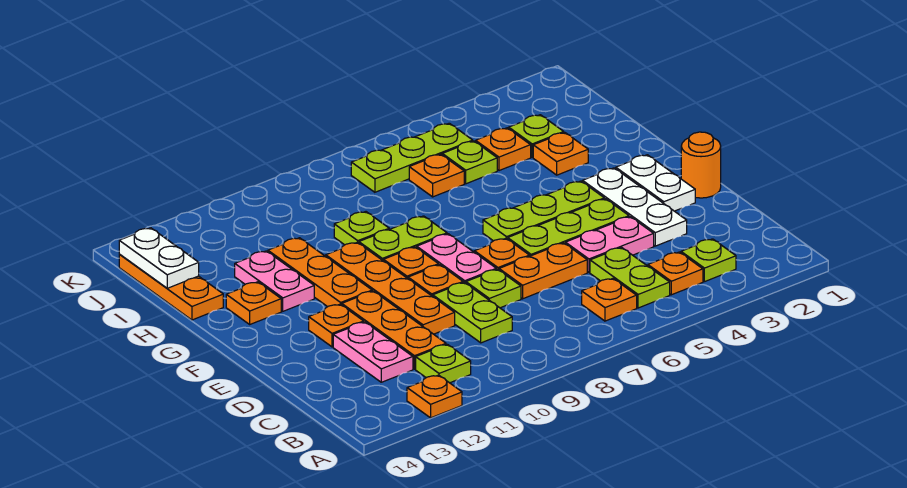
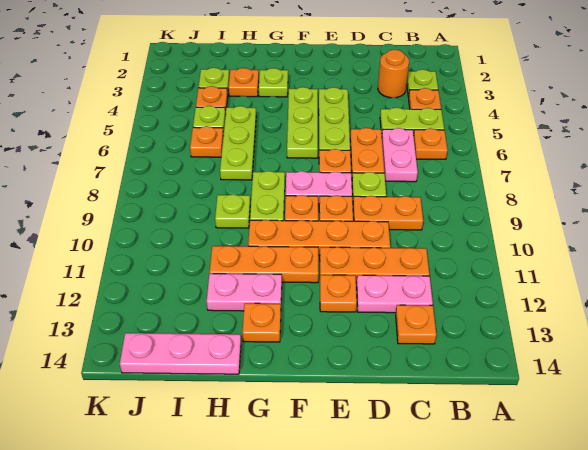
orange plate A12 level 1 -> orange plate C13 level 1
lime plate B11 level 1 -> lime plate G3 level 1
lime plate C9:D9 level 1 -> orange plate C9:D9 level 1
white plate D3:F3 level 1 -> none
pink plate D4:D5 level 1 -> pink plate C6:C7 level 1
orange round brick E1 level 1 -> orange round brick C3 level 1
white plate E2:F2 level 1 -> none
orange plate H14:J14 level 1 -> pink plate H14:J14 level 1
white plate I14:J14 level 2 -> none
lime plate J5:J7 level 1 -> lime plate H5:H7 level 1

